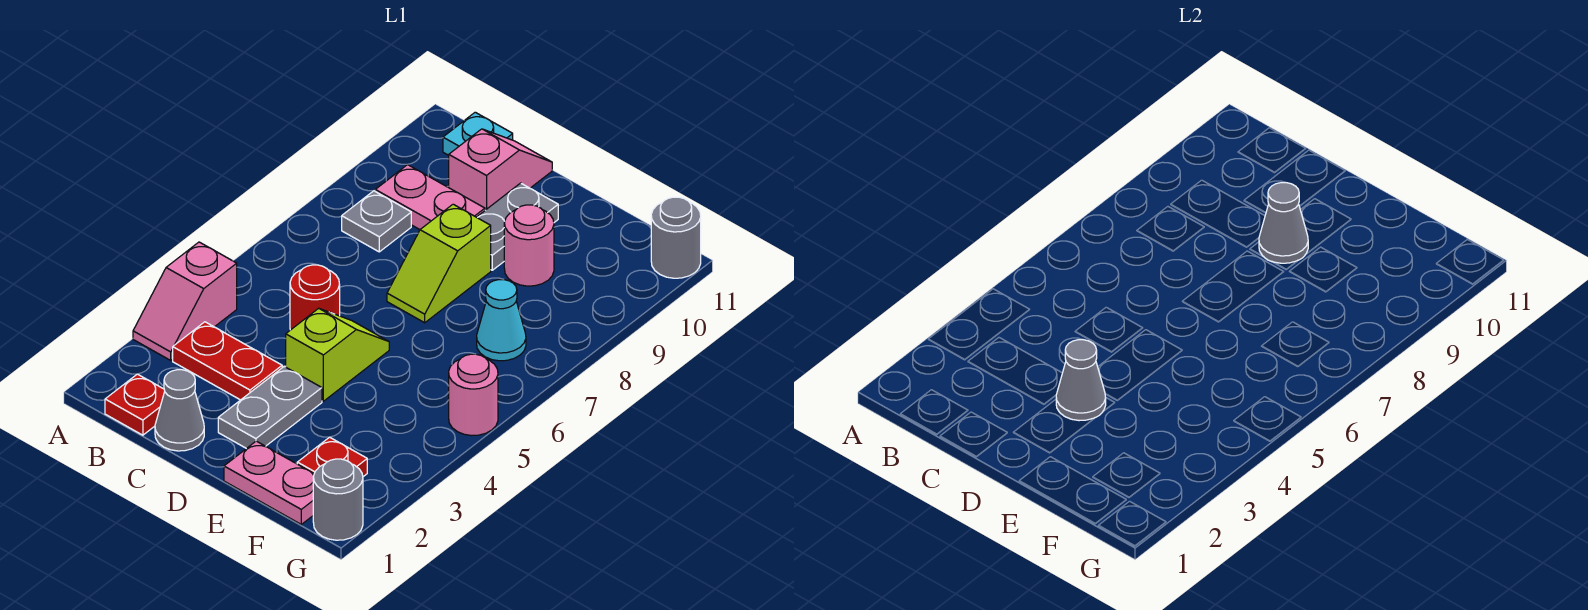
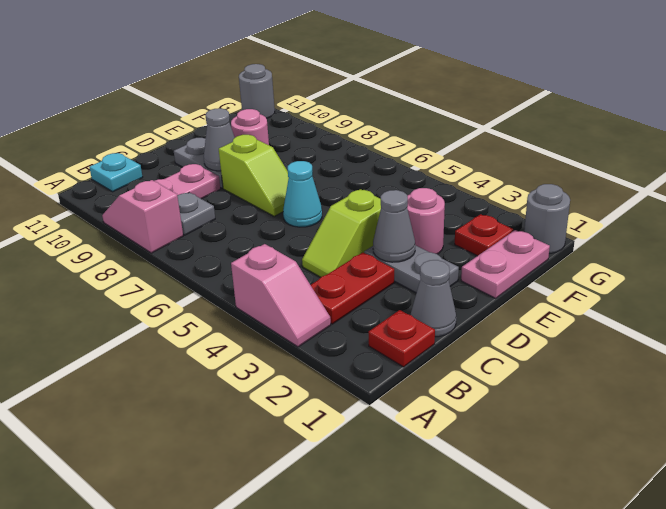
red round brick C5 level 1 -> none
pink slope C10:C11 level 1 top 10 -> pink slope A8:A9 level 1 top 8
lime slope D4:D5 level 1 top 4 -> lime slope C4:D4 level 1 top D
cyan cone F7 level 1 -> cyan cone D6 level 1
pink round brick G5 level 1 -> pink round brick E3 level 1

